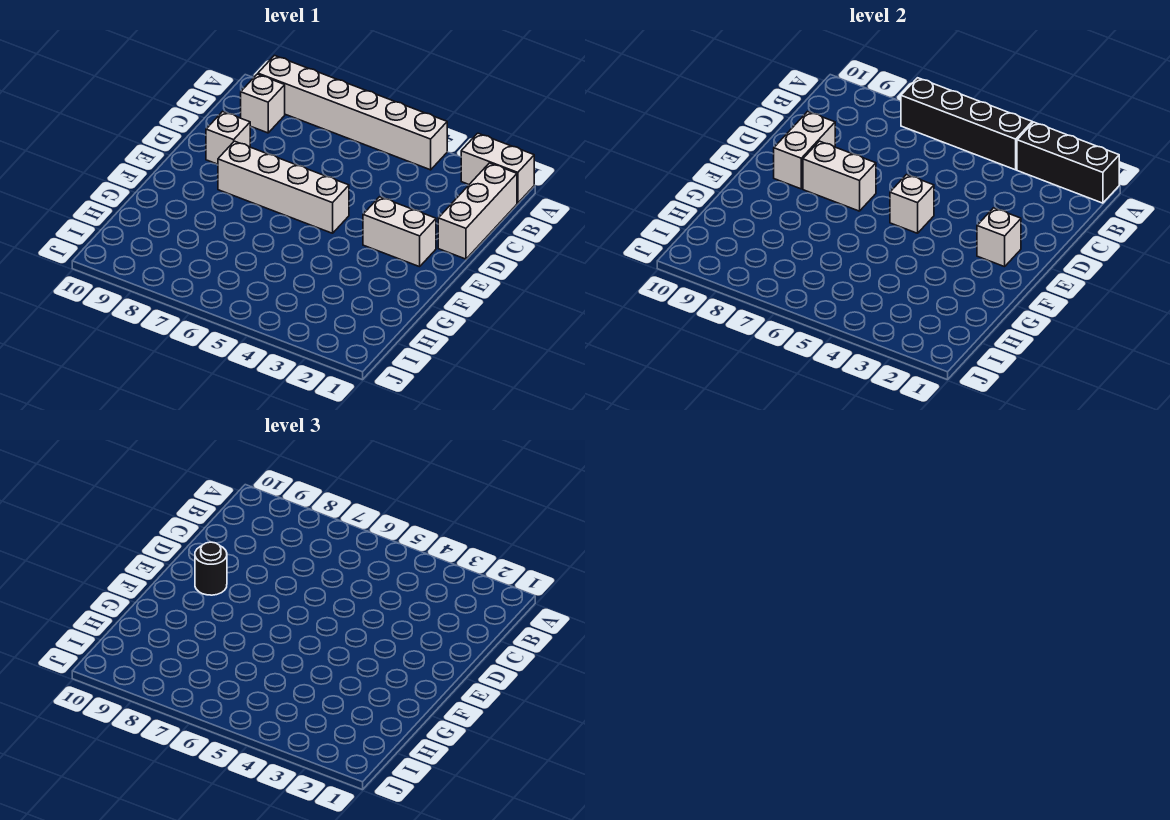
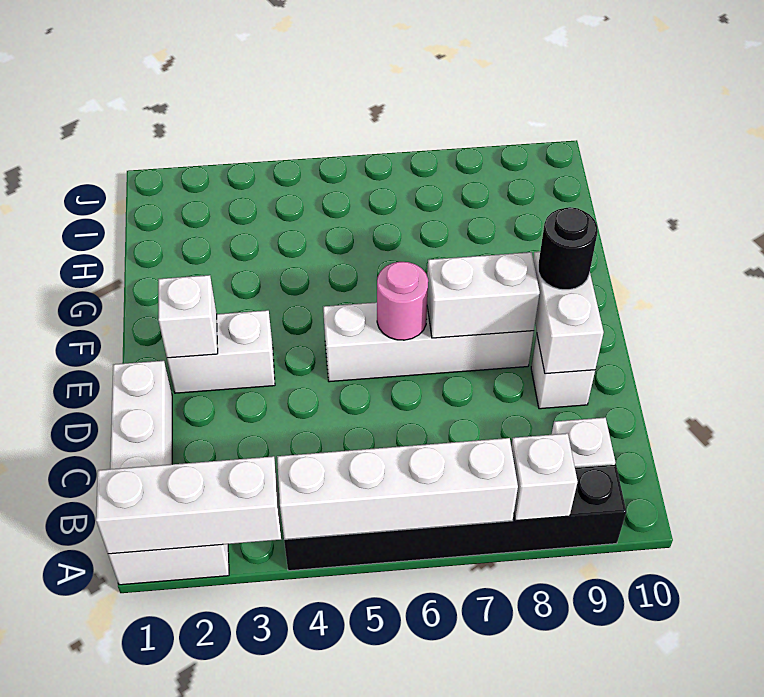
black brick A1:A3 level 2 -> white brick A1:A3 level 2
white brick A4:A9 level 1 -> black brick A4:A9 level 1
black brick A4:A7 level 2 -> white brick A4:A7 level 2
white brick E5 level 2 -> white brick A8 level 2
none -> pink round brick E6 level 2

